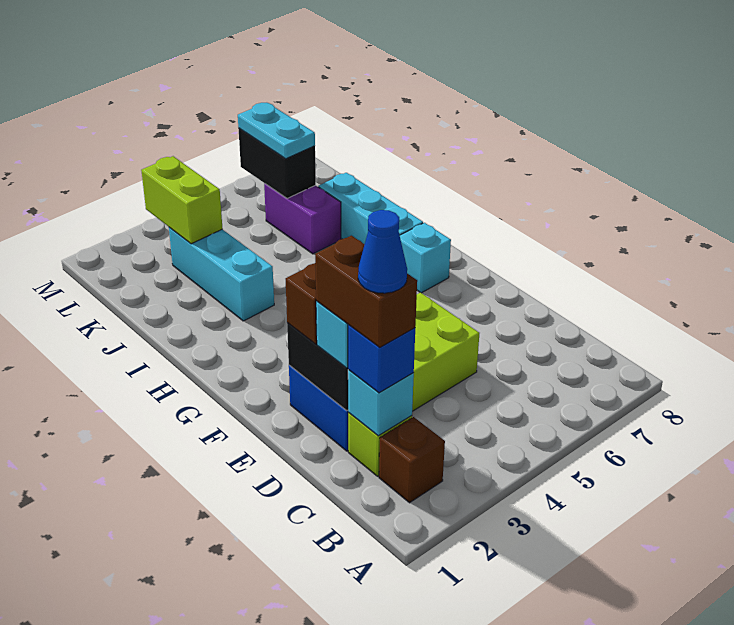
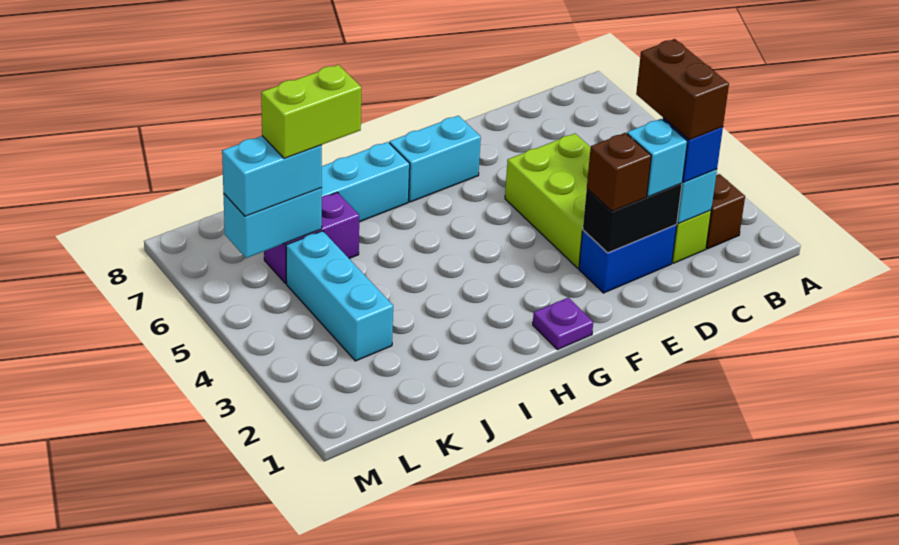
brown brick C2:D2 level 4 -> brown brick C2:C3 level 4
blue cone C2 level 5 -> none
none -> purple plate G1 level 1
cyan brick G7 level 1 -> cyan brick F7:G7 level 1
cyan brick I3:K3 level 1 -> cyan brick K3:K5 level 1
lime brick K3:L3 level 2 -> lime brick J6:K6 level 4
black brick K6:L6 level 2 -> cyan brick K6:L6 level 2
cyan plate K6:L6 level 3 -> cyan brick K6:L6 level 3

